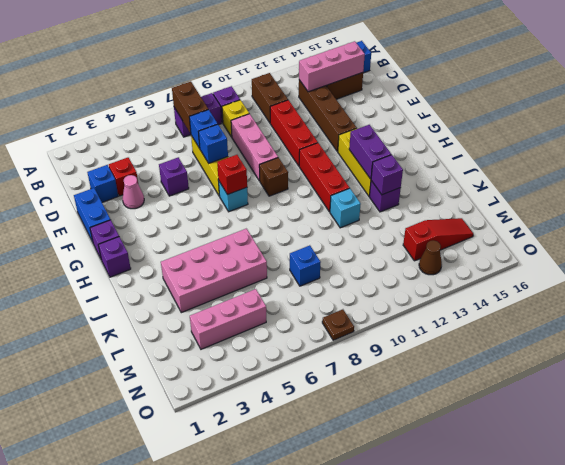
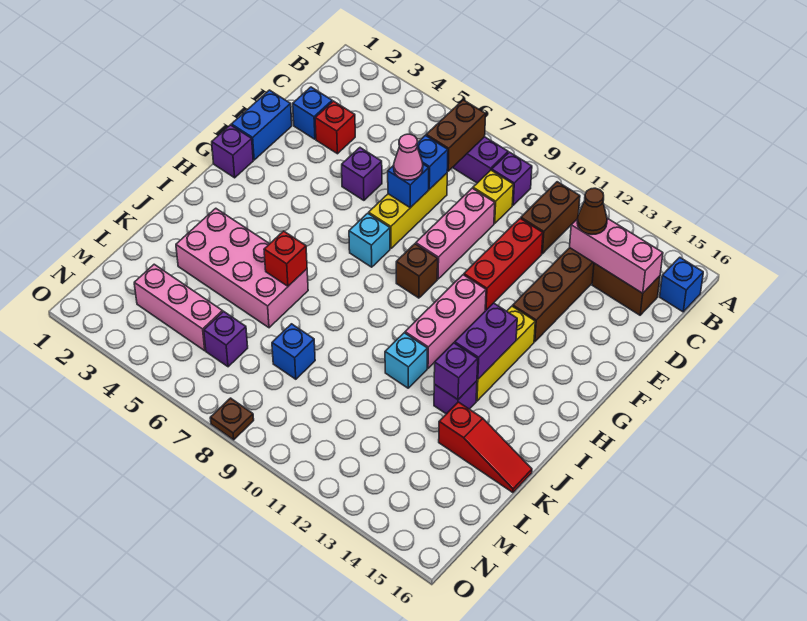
pink cone E3 level 1 -> pink cone E7 level 3
red brick G7 level 2 -> red brick J6 level 2
red brick G11:I11 level 1 -> pink brick G11:I11 level 1
purple brick H1 level 1 -> purple brick M6 level 1
red slope M13:M15 level 1 top 13 -> red slope K14:K16 level 1 top 14
brown cone N13 level 1 -> brown cone C13 level 3

